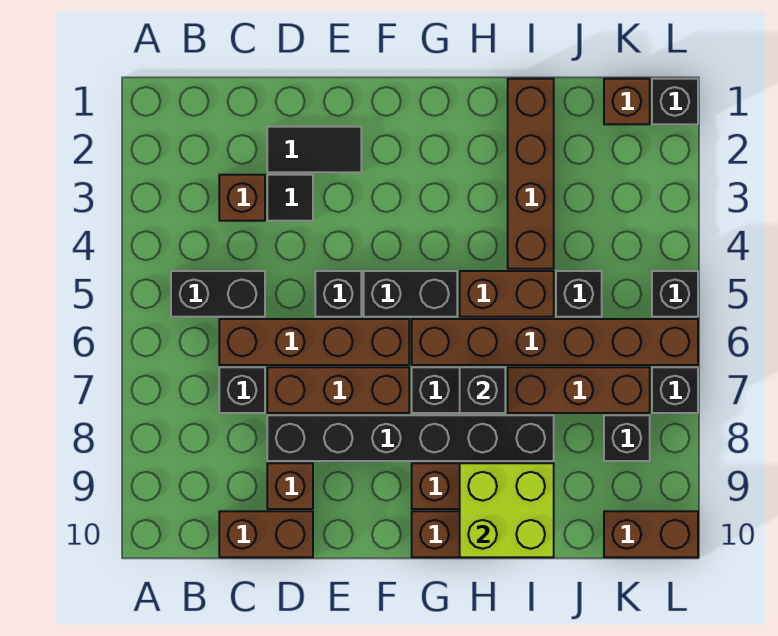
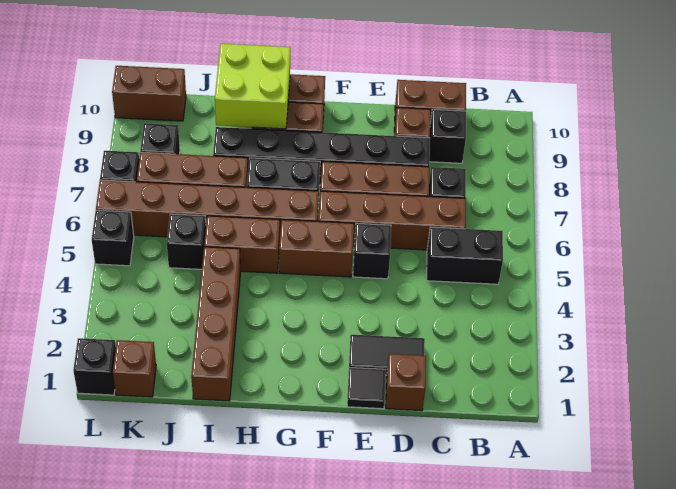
brown brick C3 level 1 -> brown brick D1 level 1
black tile D3 level 1 -> black tile E1 level 1
black brick F5:G5 level 1 -> brown brick F5:G5 level 1
black brick H7 level 2 -> black brick C9 level 1

